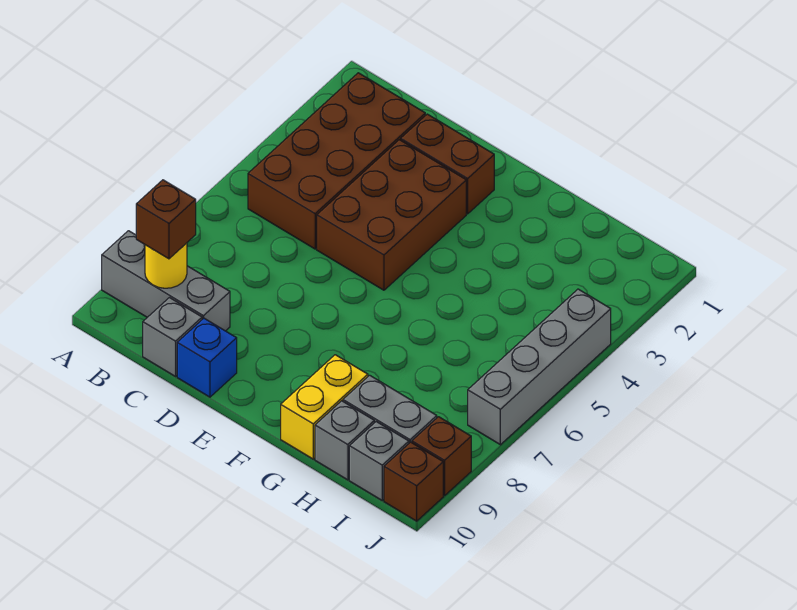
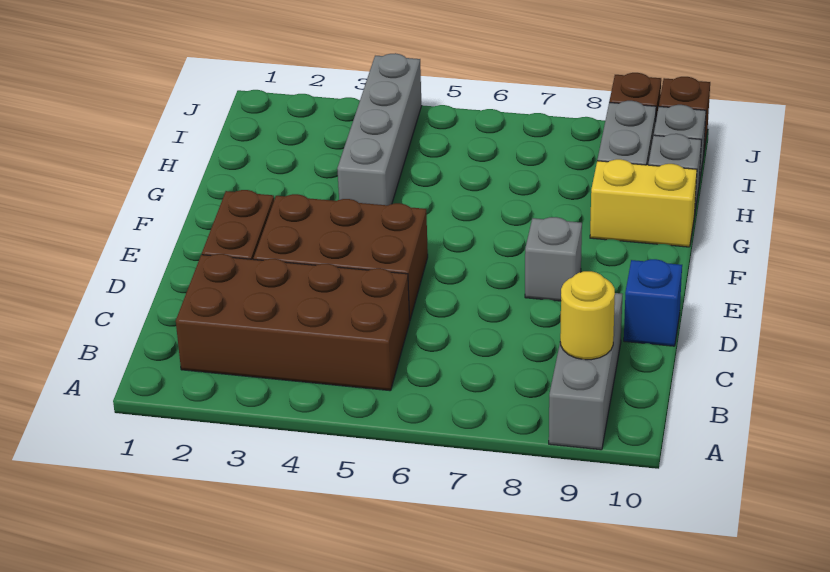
brown brick B9 level 3 -> none
grey brick C10 level 1 -> grey brick E8 level 1
grey brick J4:J7 level 1 -> grey brick G4:J4 level 1

